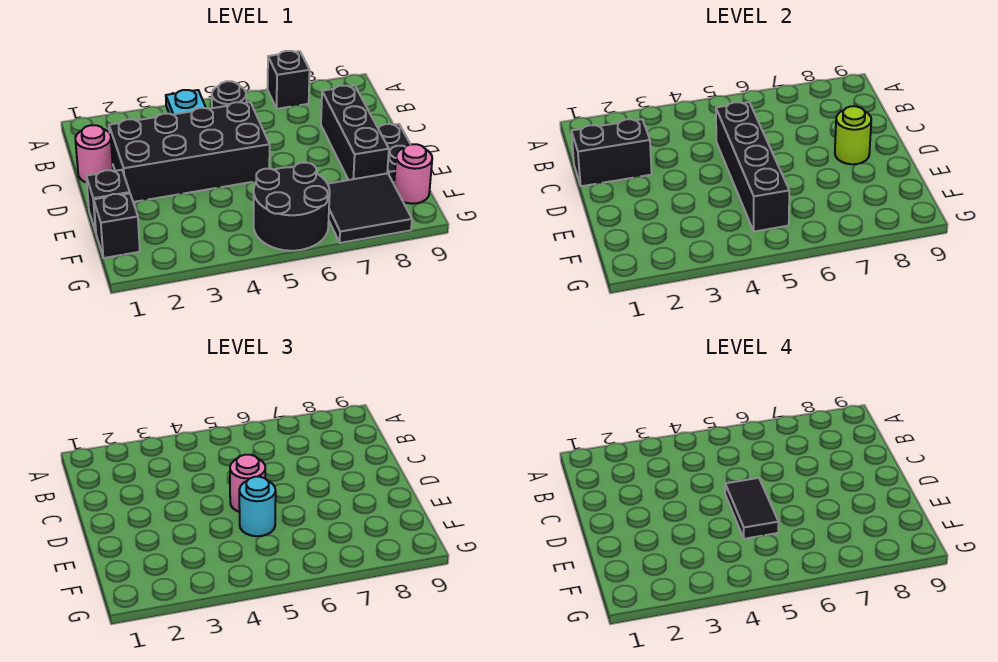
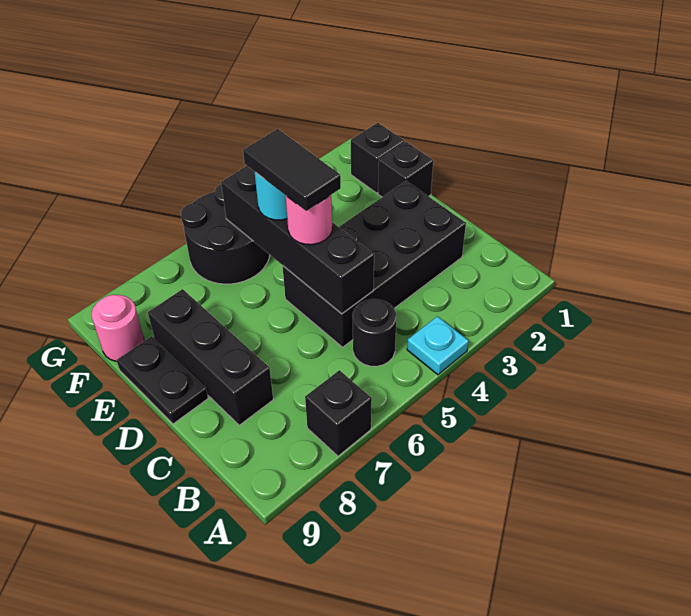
pink round brick C1 level 1 -> none
black brick C1:C2 level 2 -> none
lime round brick D8 level 2 -> none
black tile F7:G8 level 1 -> none

